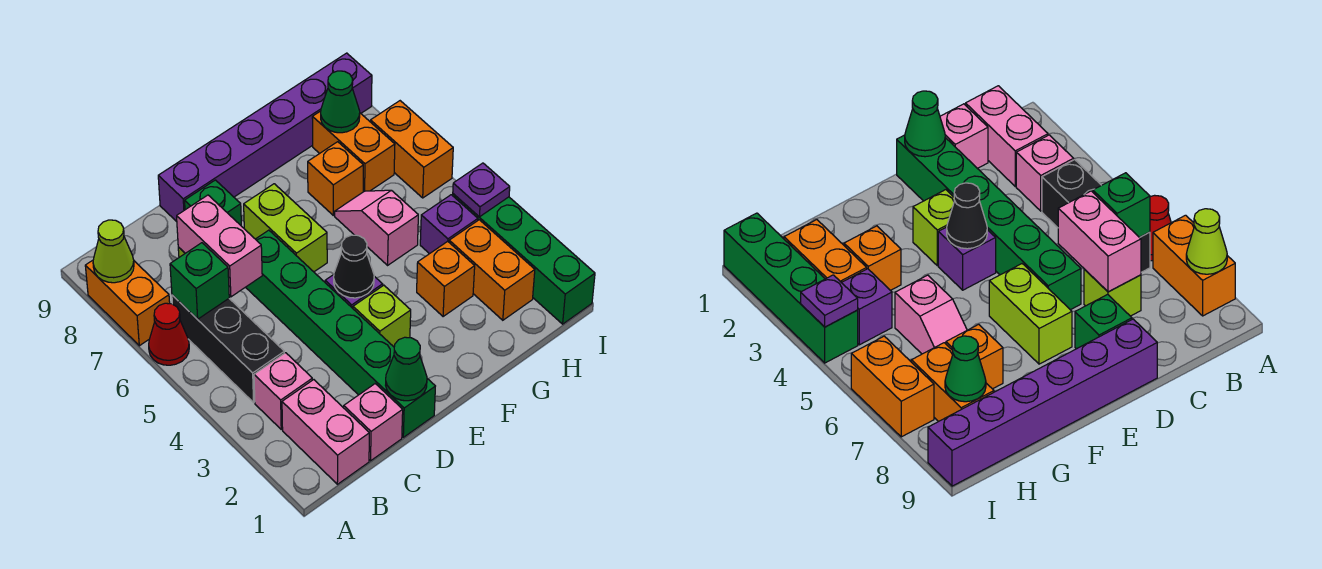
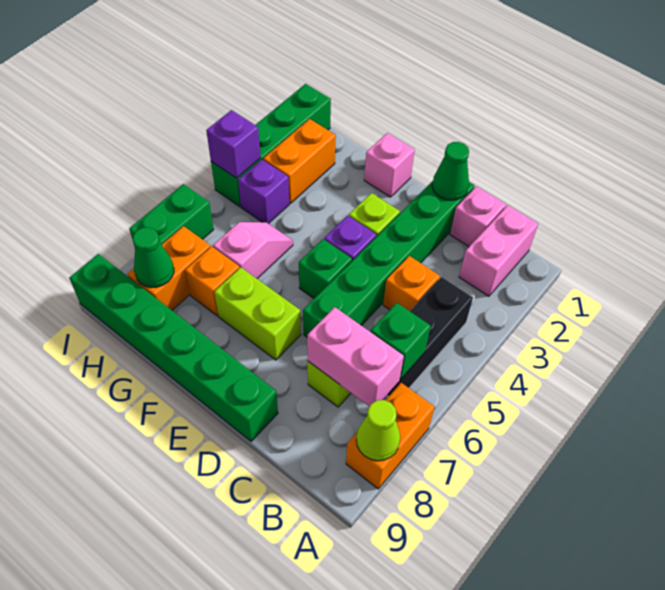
red cone A6 level 1 -> none
pink brick B3 level 1 -> pink brick F1 level 1
pink brick C6:C7 level 2 -> pink brick B7:C7 level 2
green brick D8 level 1 -> green brick E5 level 1
purple brick D9:I9 level 1 -> green brick D9:I9 level 1
black cone E4 level 2 -> none
lime brick E6:E7 level 1 -> lime brick E7:F7 level 1
orange brick G3 level 1 -> orange brick C4 level 1
pink slope G5:G6 level 1 top 5 -> pink slope G5:G6 level 1 top 6
purple plate I4 level 2 -> purple brick I4 level 2
orange brick I6:I7 level 1 -> green brick I6:I7 level 1

